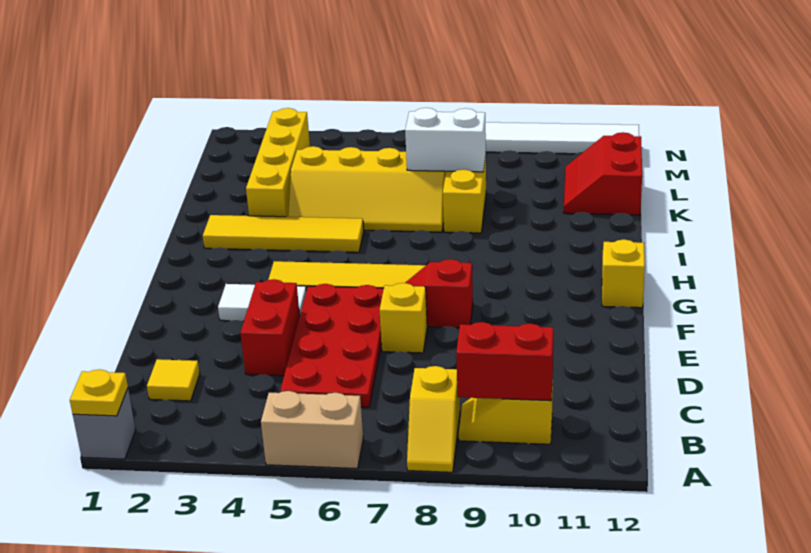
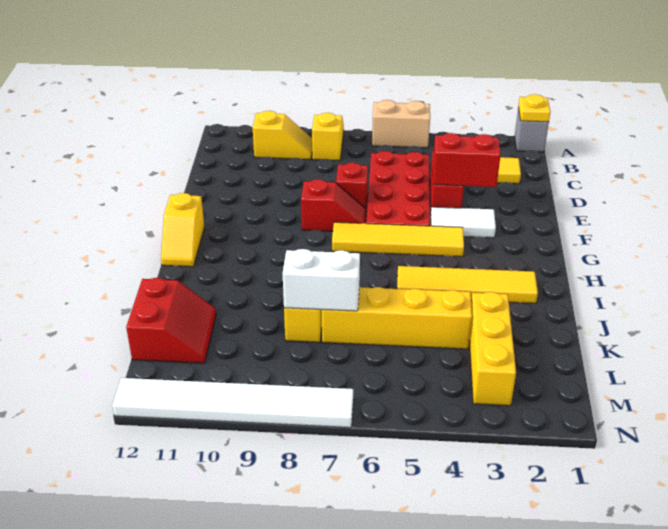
red brick B9:B10 level 2 -> red brick E3:E4 level 2
yellow brick E7 level 1 -> red brick E7 level 1
yellow brick J3:M3 level 1 -> yellow brick K3:M3 level 1

